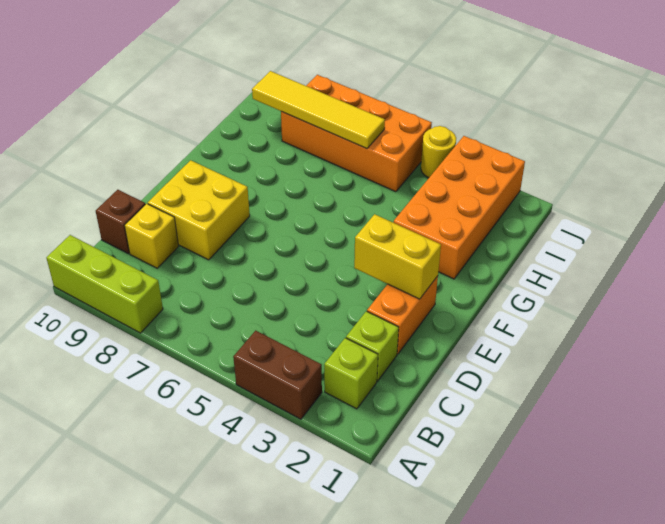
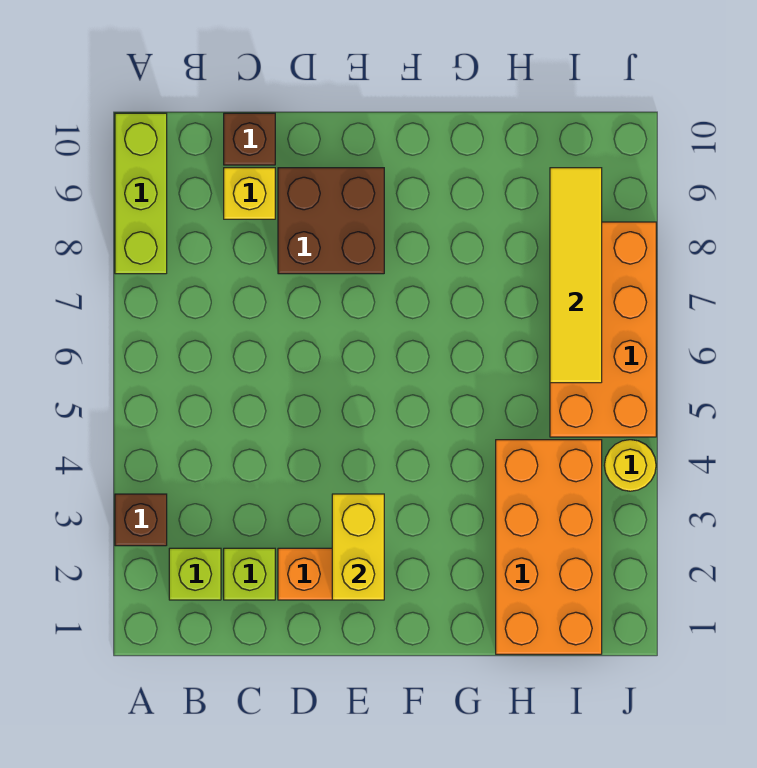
brown brick A3:A4 level 1 -> brown brick A3 level 1
yellow brick D8:E9 level 1 -> brown brick D8:E9 level 1
orange brick G2:J3 level 1 -> orange brick H1:I4 level 1

